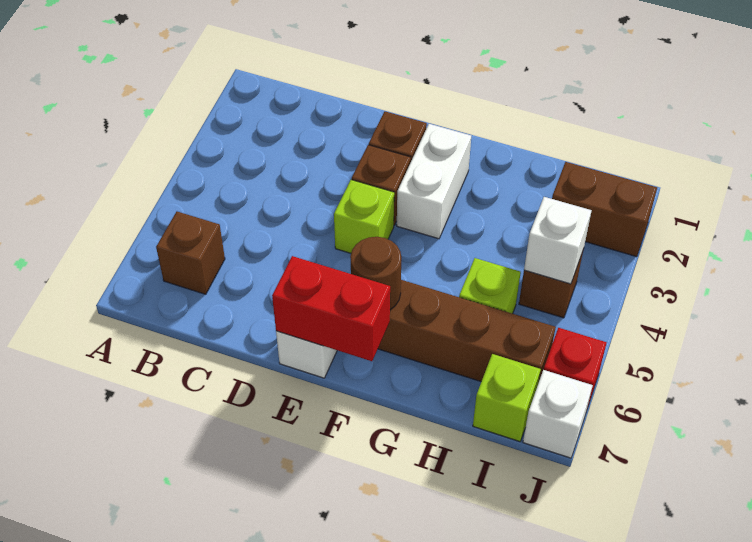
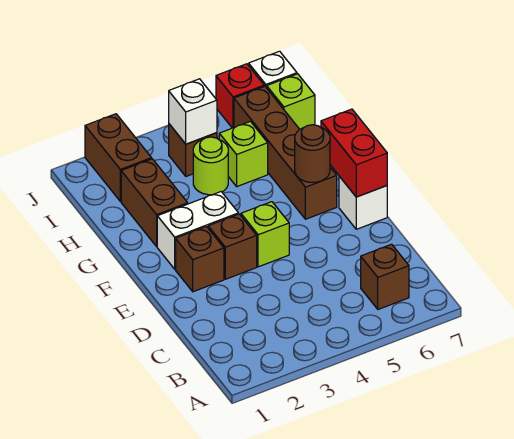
none -> brown brick G2:H2 level 1
none -> lime round brick H4 level 1

